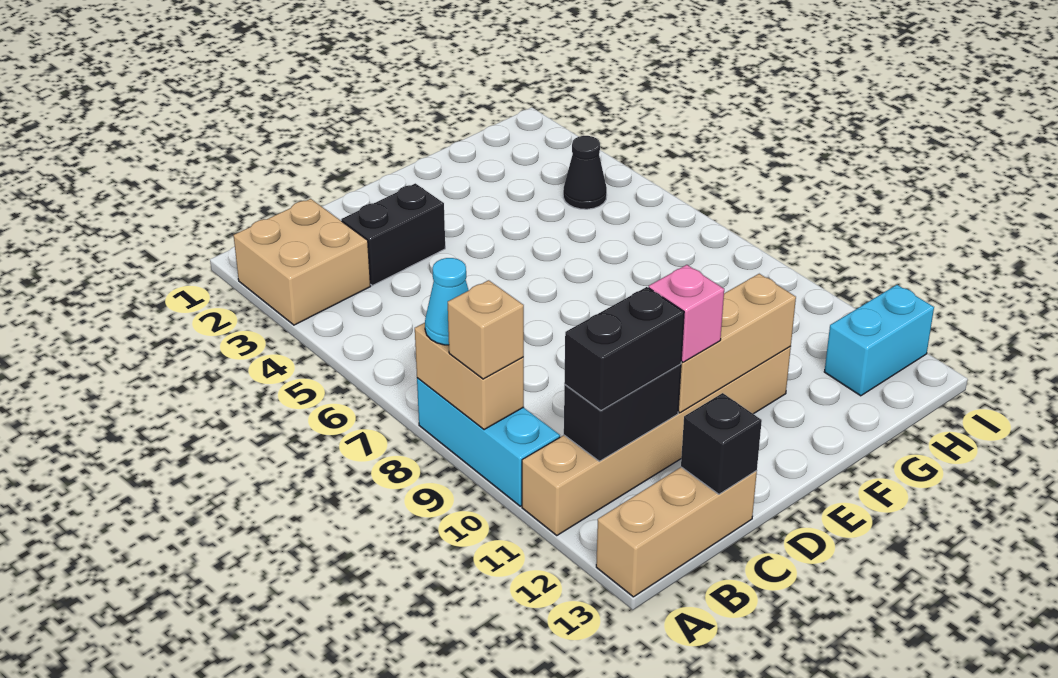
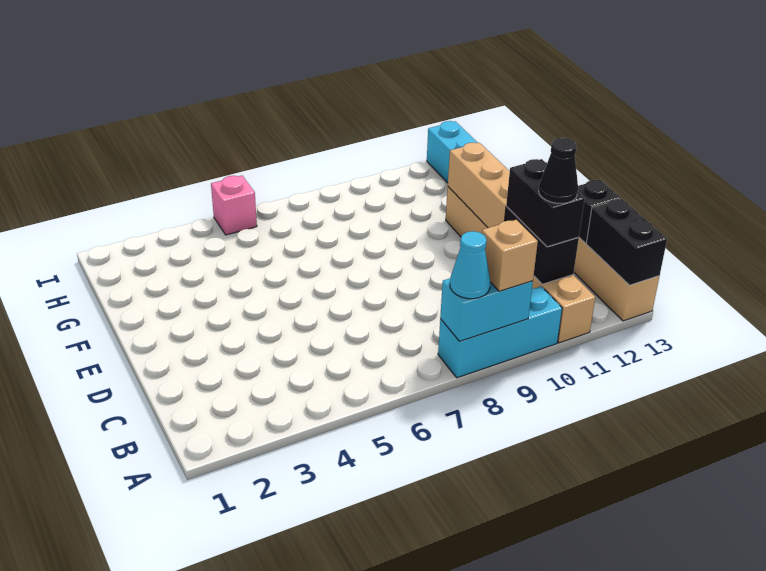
tan brick A2:B3 level 1 -> none
tan brick A8:A9 level 2 -> cyan brick A8:A9 level 2
black brick C3:D3 level 1 -> black brick A13:B13 level 2
pink brick D11 level 3 -> pink brick I5 level 1
black cone H4 level 1 -> black cone B11 level 4

